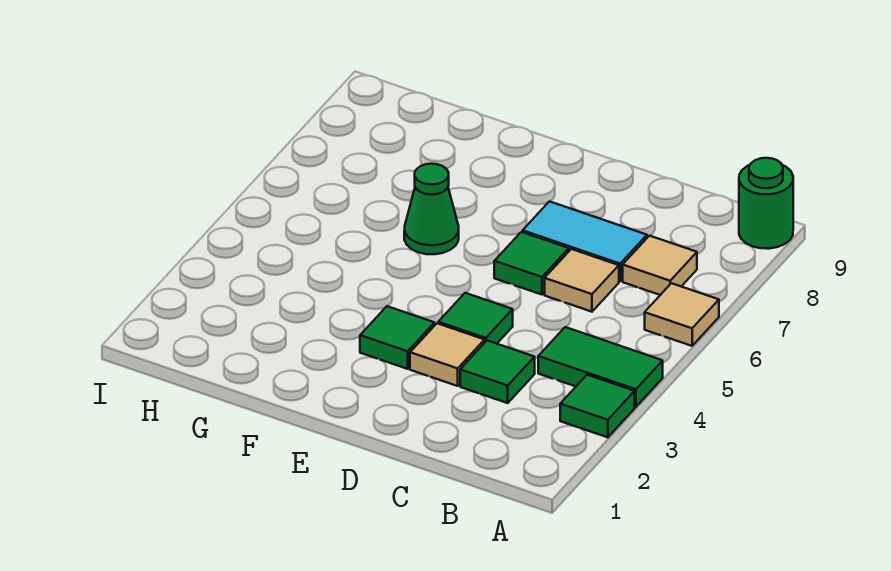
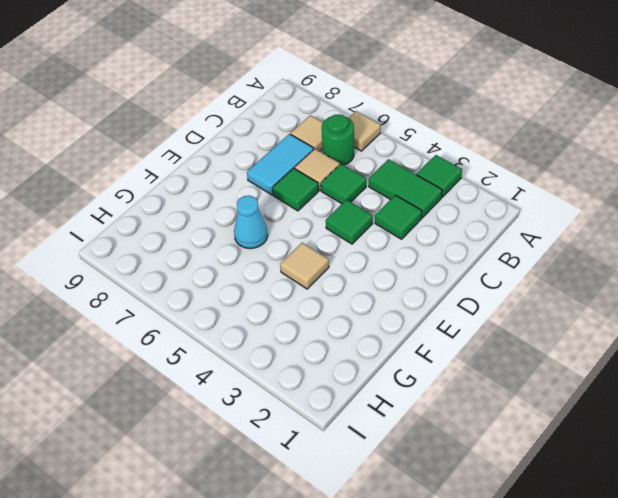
green tile A4:B4 level 1 -> green tile B3:B4 level 1
green round brick A9 level 1 -> green round brick B6 level 1
tan tile D3 level 1 -> tan tile F4 level 1
green tile E3 level 1 -> green tile C5 level 1
green cone F6 level 1 -> cyan cone F6 level 1

